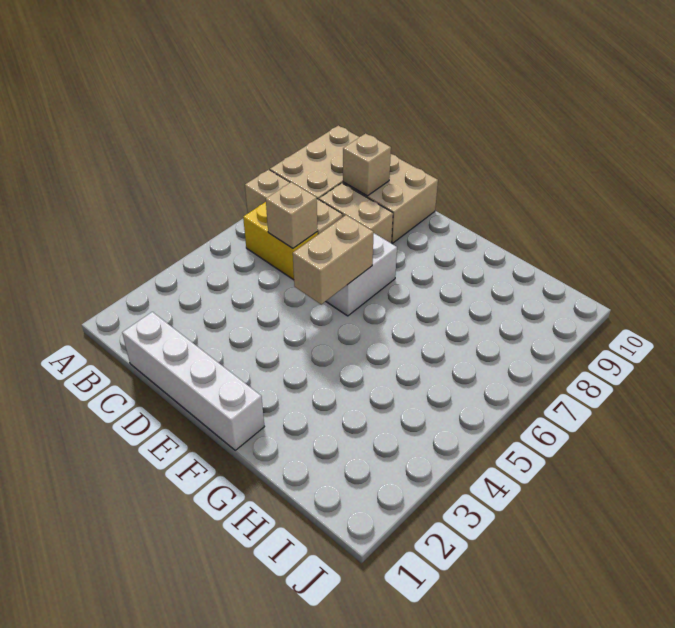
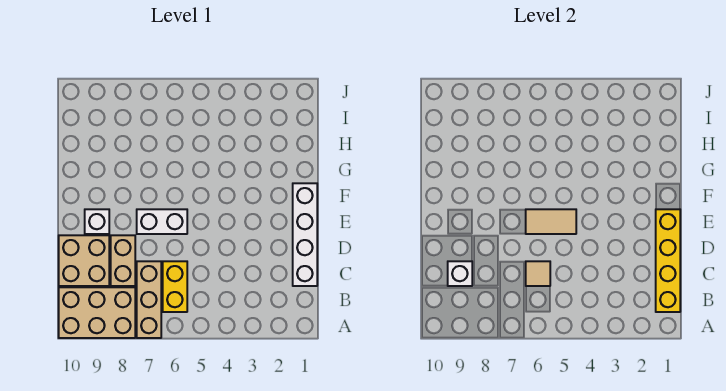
none -> yellow brick B1:E1 level 2
tan brick C6 level 2 -> tan tile C6 level 2
tan brick C9 level 2 -> white brick C9 level 2
tan brick E5:E6 level 2 -> tan tile E5:E6 level 2
none -> white brick E9 level 1

